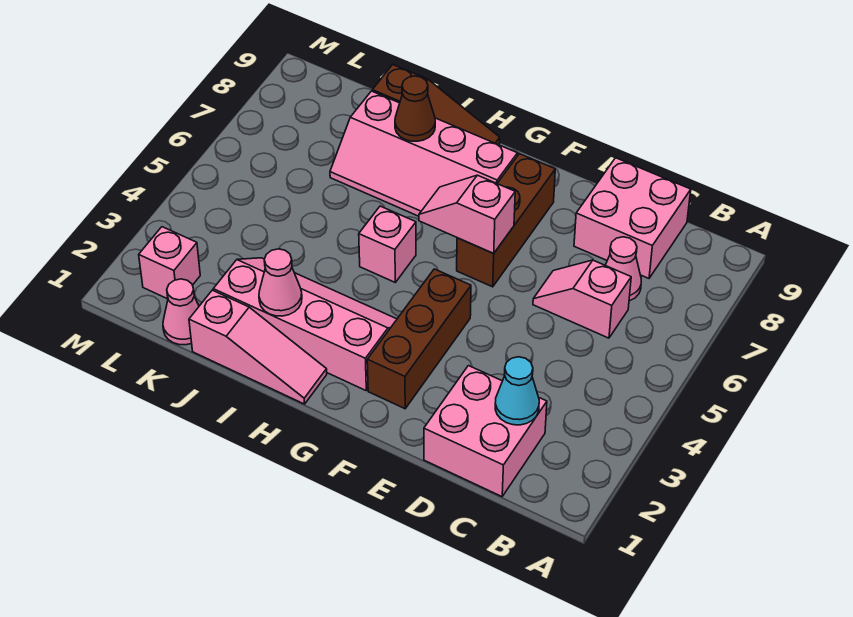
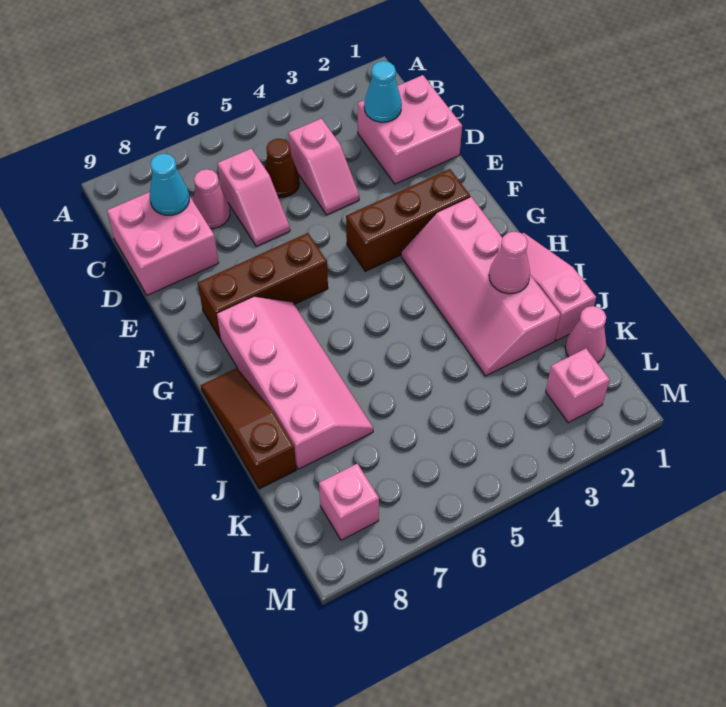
none -> cyan cone C8 level 2
pink slope F6:G6 level 2 top F -> pink slope C4:D4 level 1 top C
pink brick H5 level 1 -> pink brick L8 level 1
brown cone I8 level 2 -> brown cone C5 level 1

